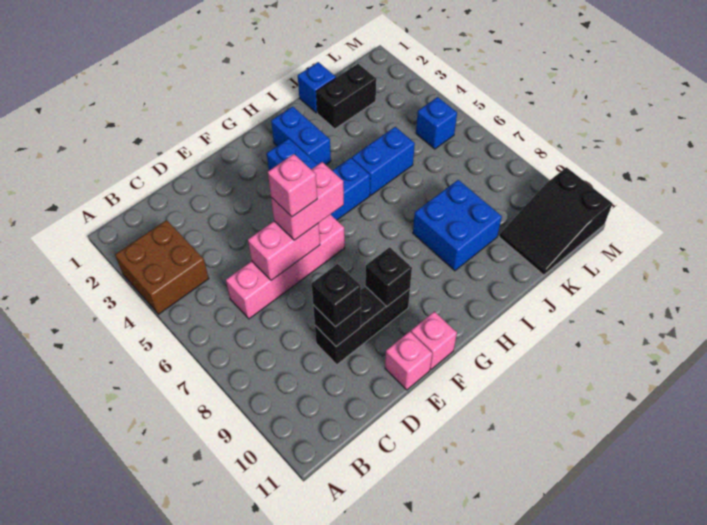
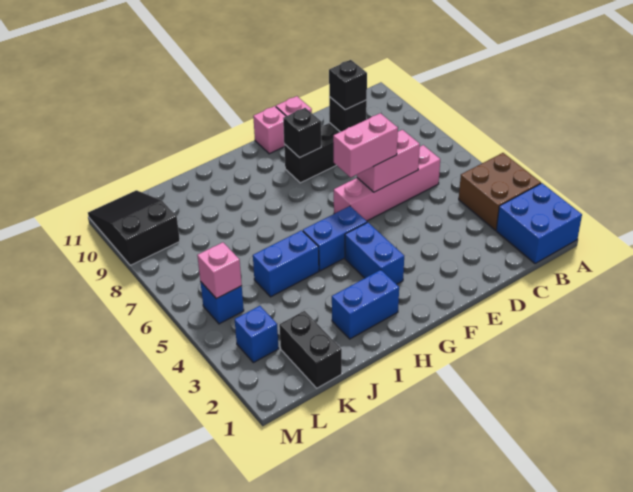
pink brick E6 level 4 -> pink brick L5 level 2
blue brick H2:H3 level 1 -> blue brick H2:I2 level 1
blue brick I8:J9 level 1 -> blue brick A1:B2 level 1
blue brick J1 level 1 -> blue brick L3 level 1
black brick J2:K2 level 1 -> black brick K1:K2 level 1
black slope K10:M11 level 1 top M -> black slope L9:M11 level 1 top 9

